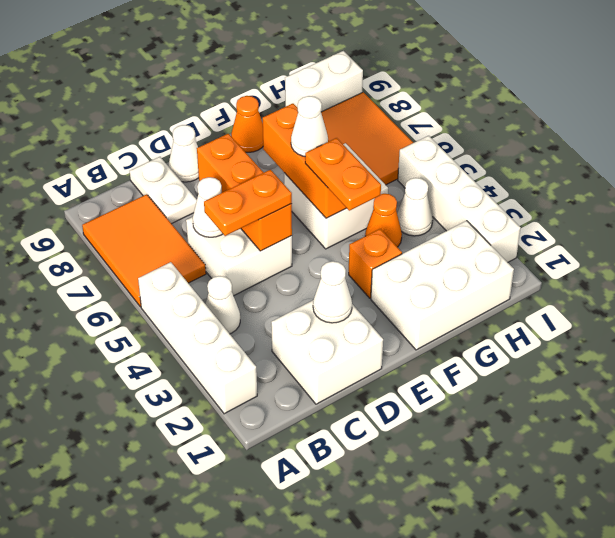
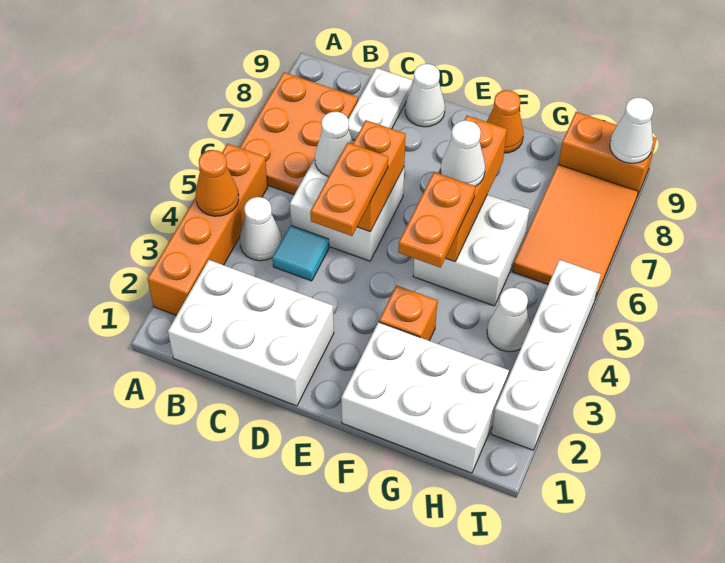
white brick A2:A5 level 1 -> orange brick A2:A5 level 1
orange tile A6:B8 level 1 -> orange plate A6:B8 level 1
white brick C1:D2 level 1 -> white brick B1:D2 level 1
none -> cyan tile C4 level 1
orange plate C5:D5 level 3 -> orange plate D4:D5 level 3
white cone D2 level 2 -> white cone I9 level 2
orange brick D5:D7 level 2 -> orange brick D5:D6 level 2
orange cone G4 level 1 -> orange cone A4 level 2
white brick H9:I9 level 1 -> orange brick H9:I9 level 1

